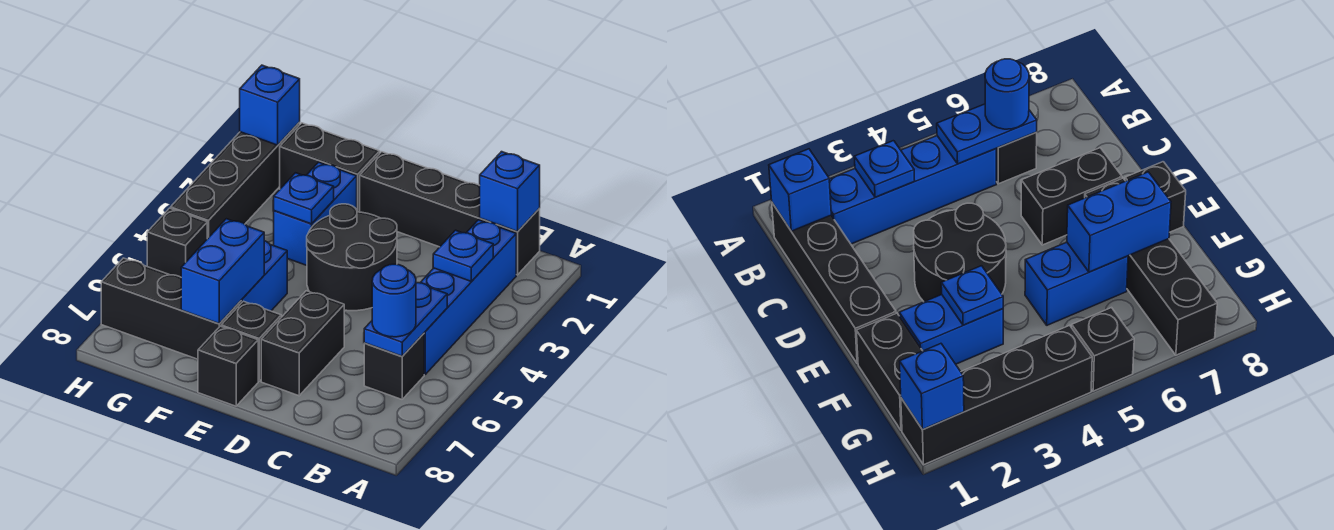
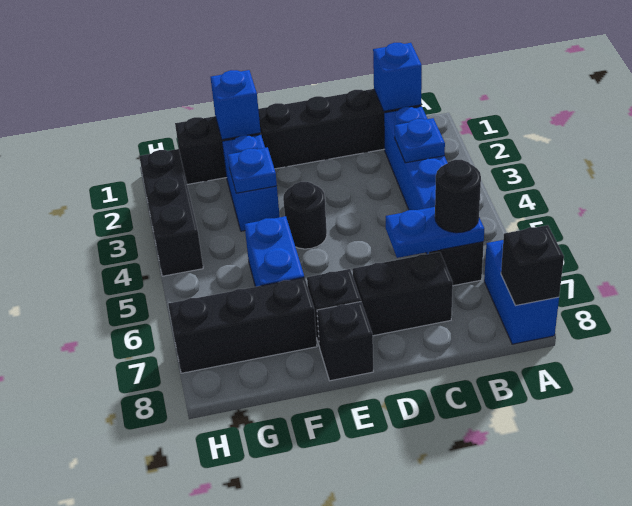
blue plate B5:B6 level 2 -> blue plate B6:C6 level 2
blue round brick B6 level 3 -> black round brick B6 level 3
black round brick D3:E4 level 1 -> black round brick E4 level 1
black brick D6:D7 level 1 -> black brick C7:D7 level 1
blue brick F6:F7 level 2 -> blue brick A7:A8 level 1
black brick H1:H4 level 1 -> black brick H2:H4 level 1
blue brick H1 level 2 -> blue brick F1 level 2
black brick H5 level 1 -> black brick A8 level 2

